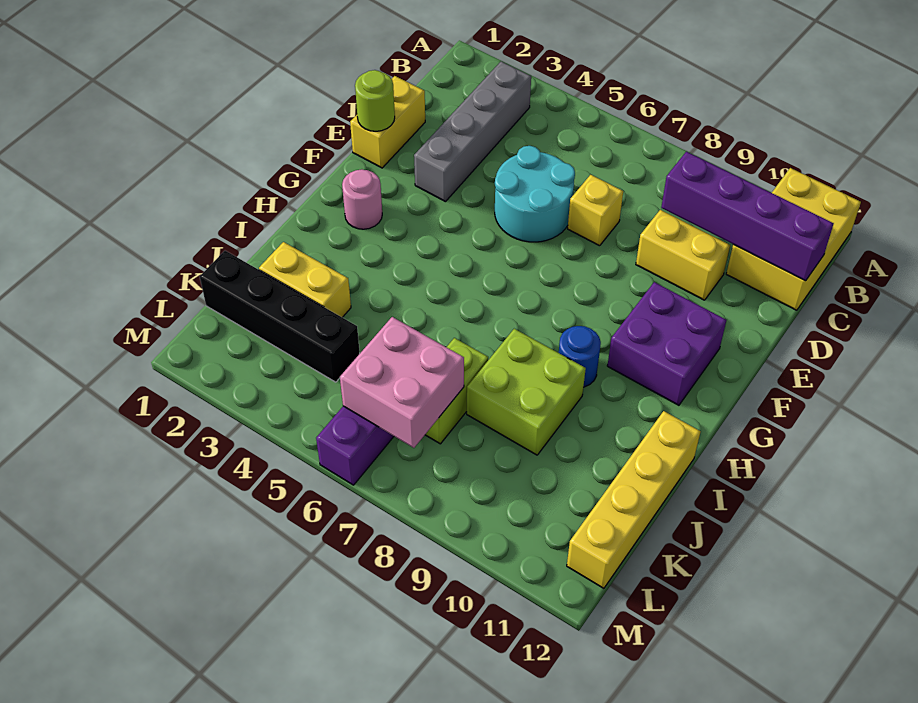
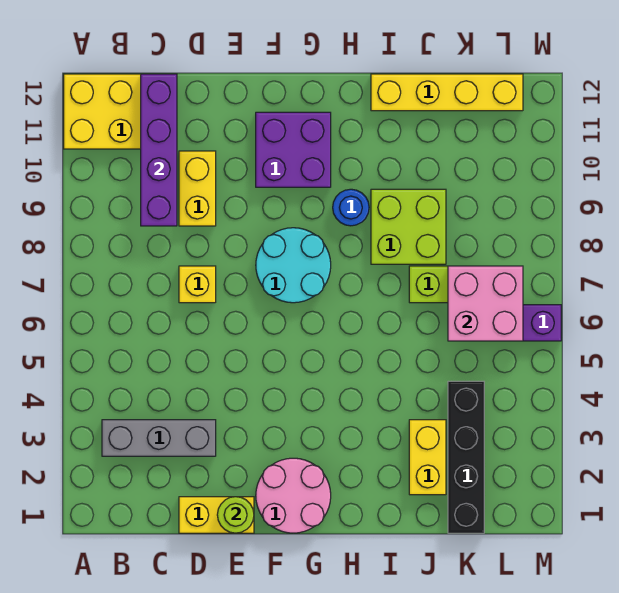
grey brick B3:E3 level 1 -> grey brick B3:D3 level 1
cyan round brick D5:E6 level 1 -> cyan round brick F7:G8 level 1
pink round brick G2 level 1 -> pink round brick F1:G2 level 1

